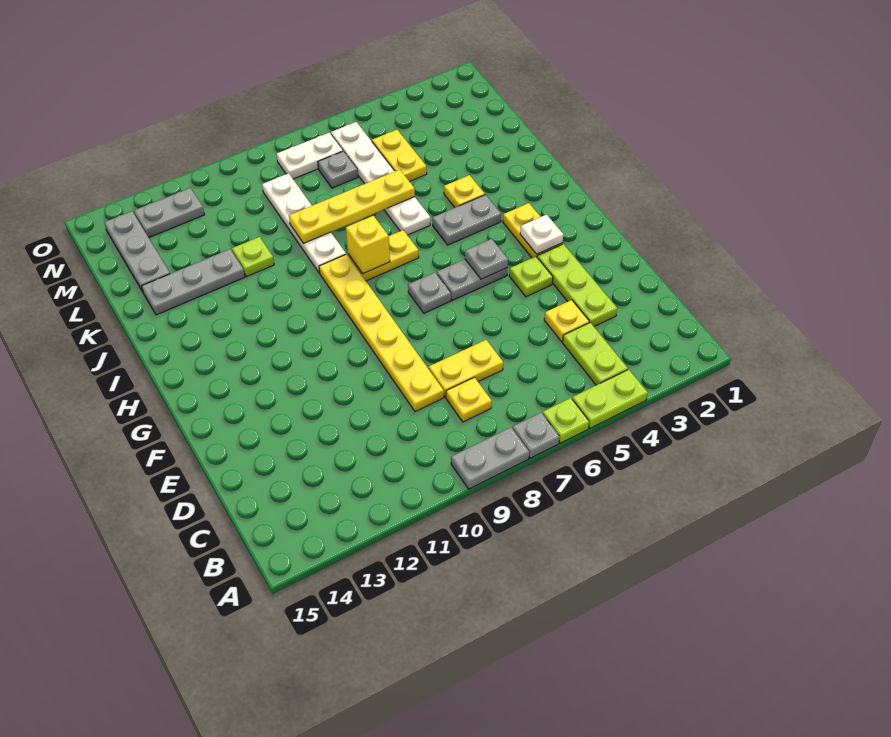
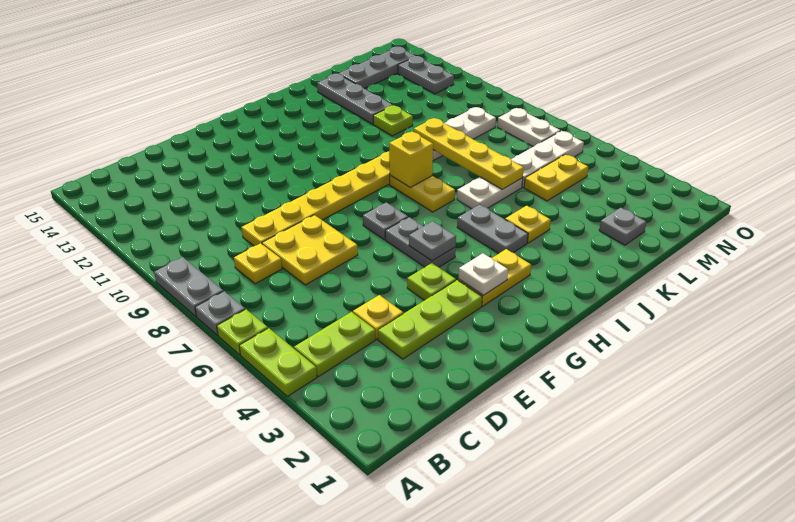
yellow plate D7:D8 level 1 -> yellow plate D7:E8 level 1
grey plate M7 level 1 -> grey plate L2 level 1

